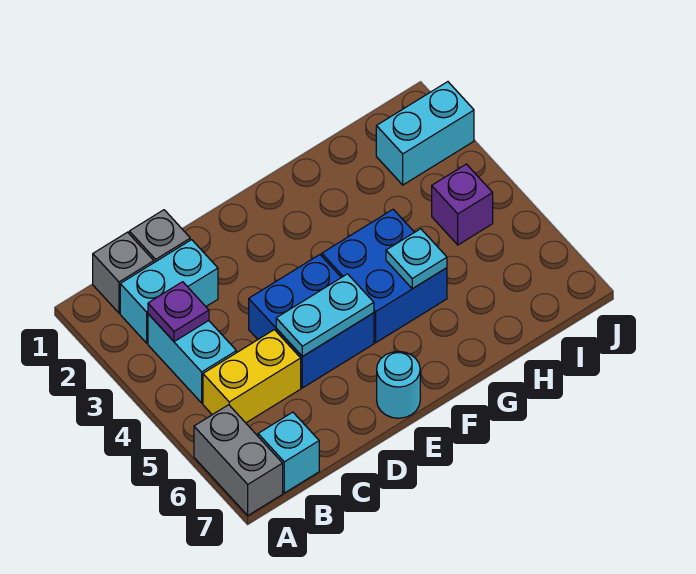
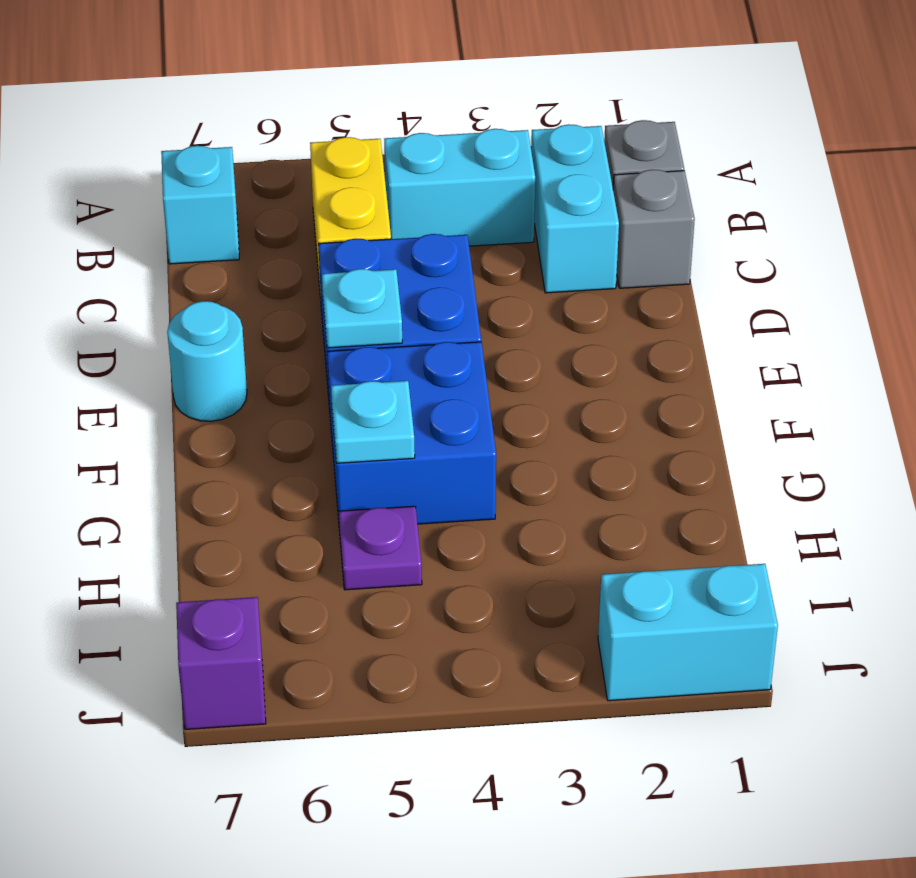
grey brick A6:A7 level 1 -> none
purple plate B3 level 2 -> purple plate H5 level 1
cyan plate D5:E5 level 2 -> cyan plate E5 level 2
cyan brick I2:J2 level 1 -> cyan brick J1:J2 level 1
purple brick I4 level 1 -> purple brick J7 level 1

